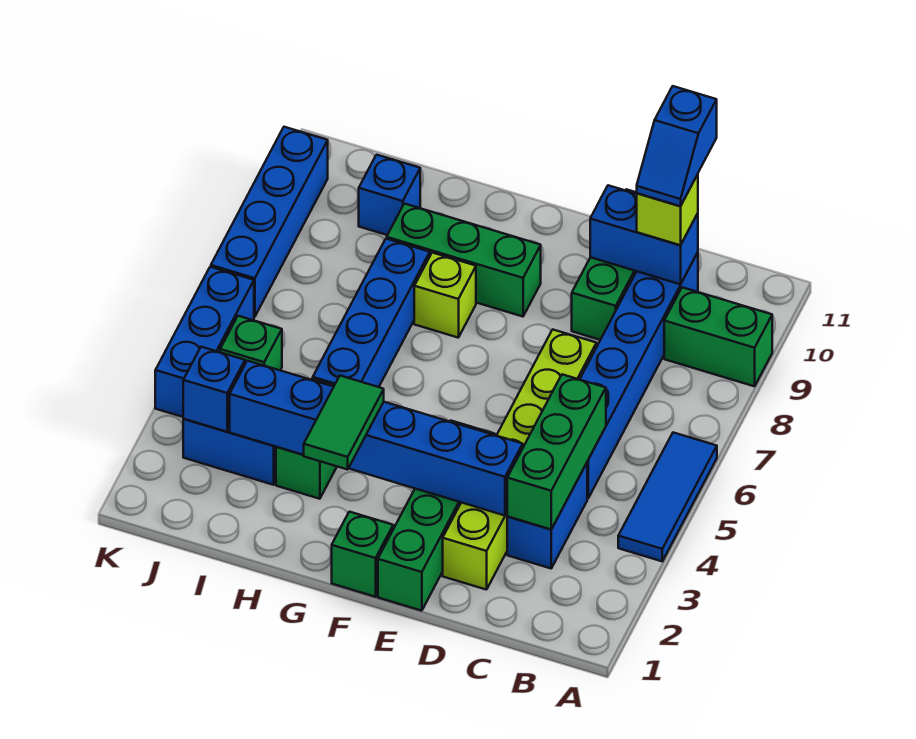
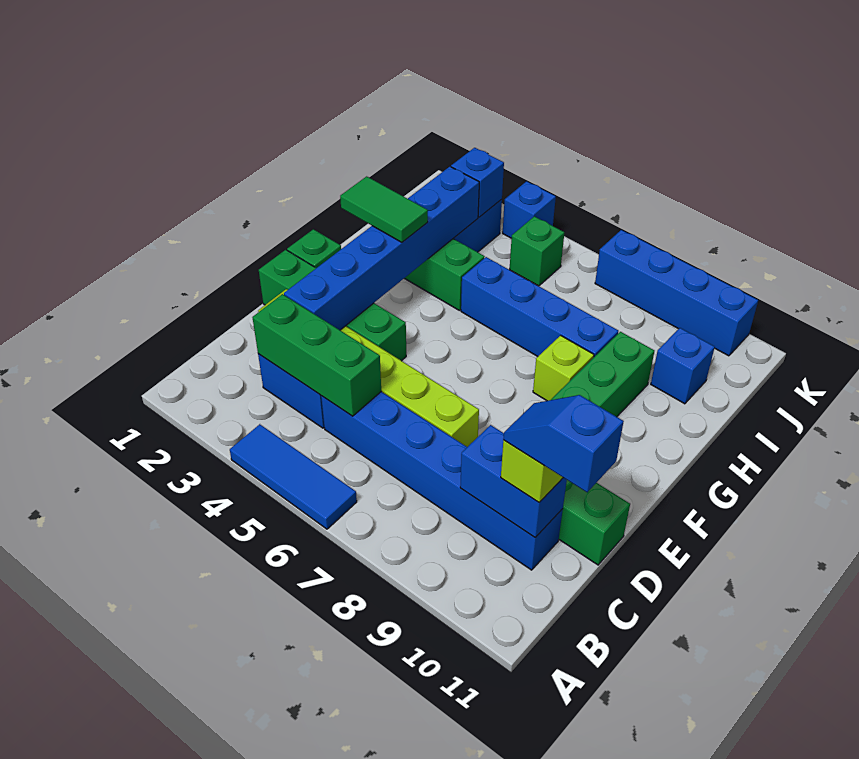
green brick A9:B9 level 1 -> none
blue brick C10:D10 level 2 -> blue brick C9:C10 level 2
blue brick K4:K6 level 1 -> blue brick K4 level 1

